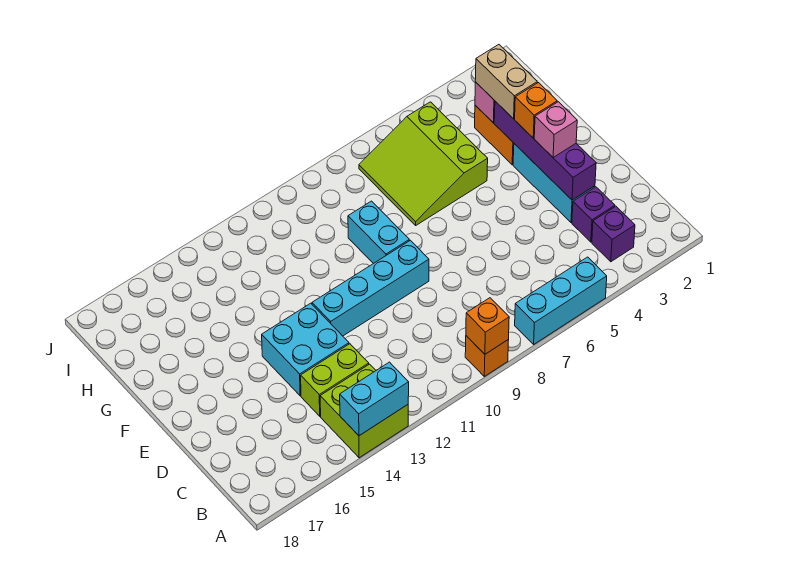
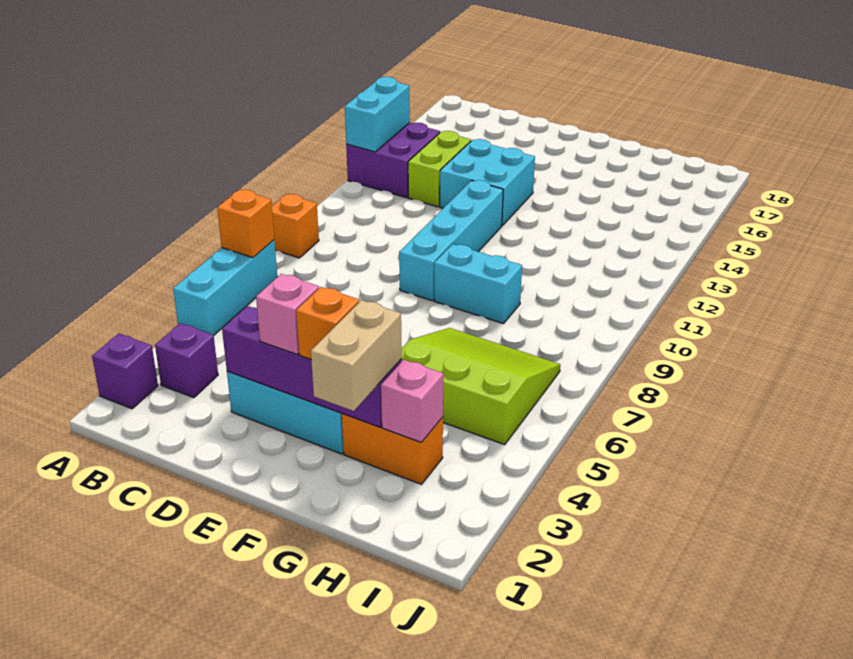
orange brick A9 level 2 -> orange brick A7 level 2
lime brick A13:B14 level 1 -> purple brick A13:B14 level 1
purple brick C3 level 1 -> purple brick A2 level 1
tan brick G3:H3 level 3 -> tan brick G2:G3 level 3

